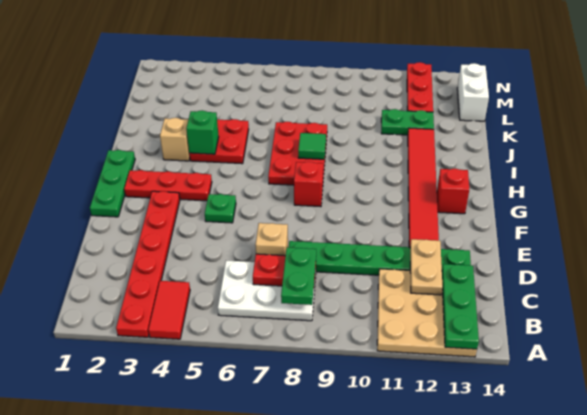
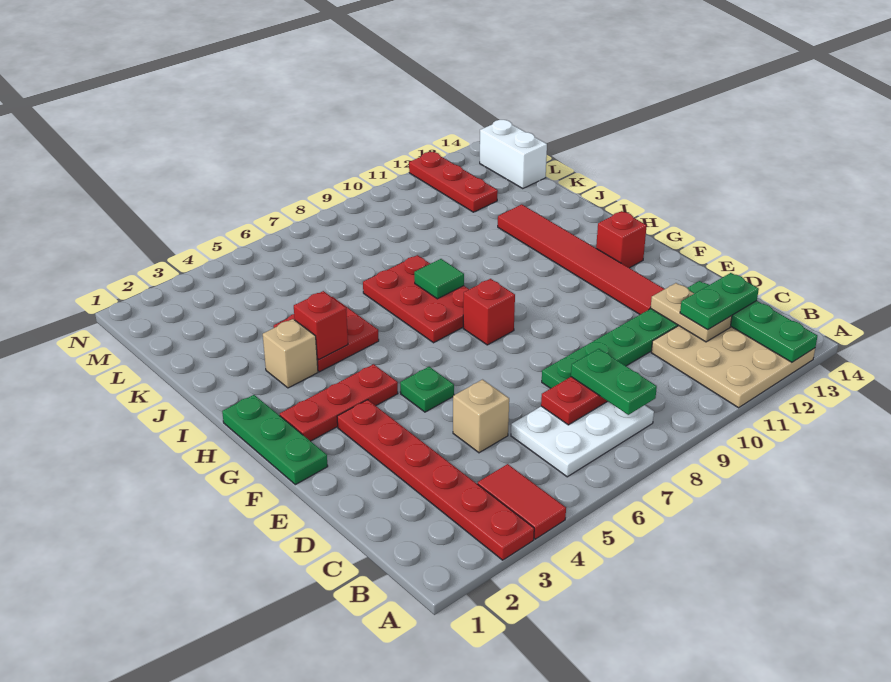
tan brick D7 level 1 -> tan brick D5 level 1
green brick I4 level 2 -> red brick I4 level 2
green plate K11:K12 level 1 -> green plate C12:C13 level 3

